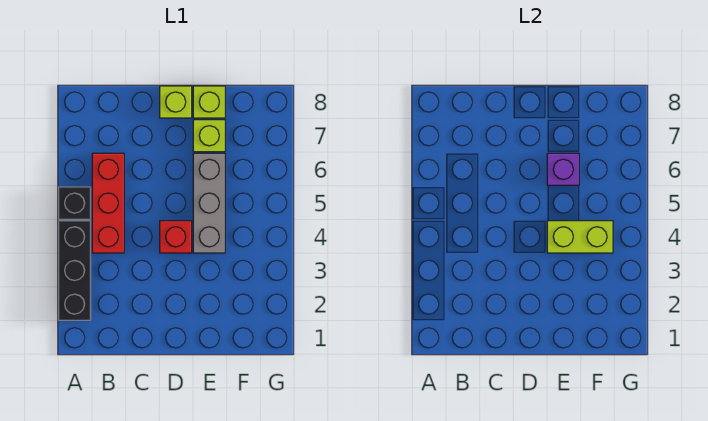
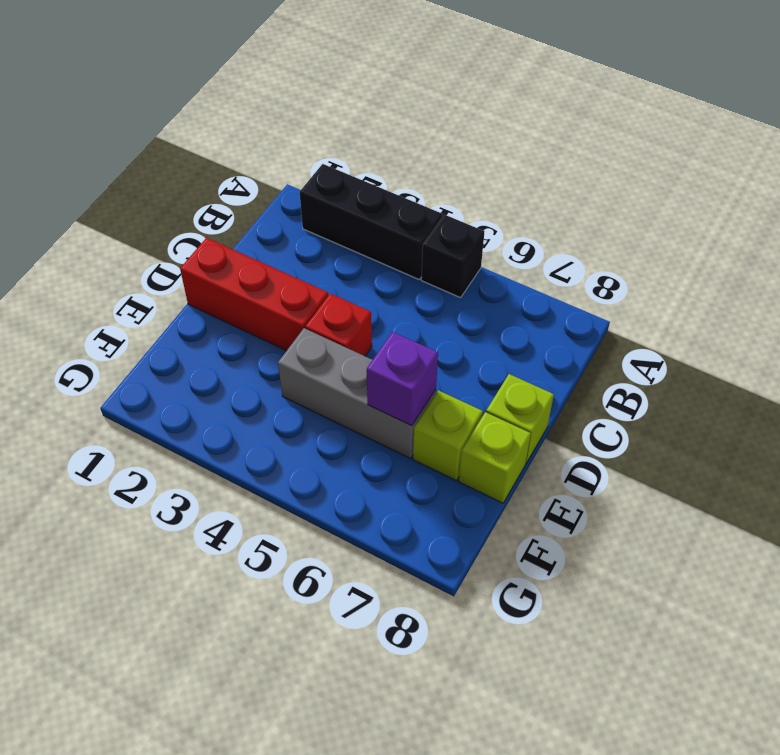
red brick B4:B6 level 1 -> red brick D1:D3 level 1
lime brick E4:F4 level 2 -> none

